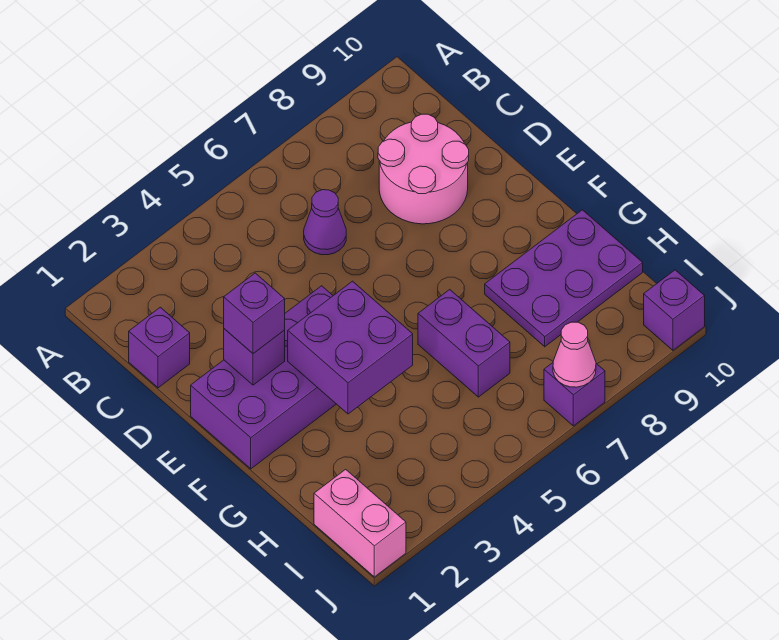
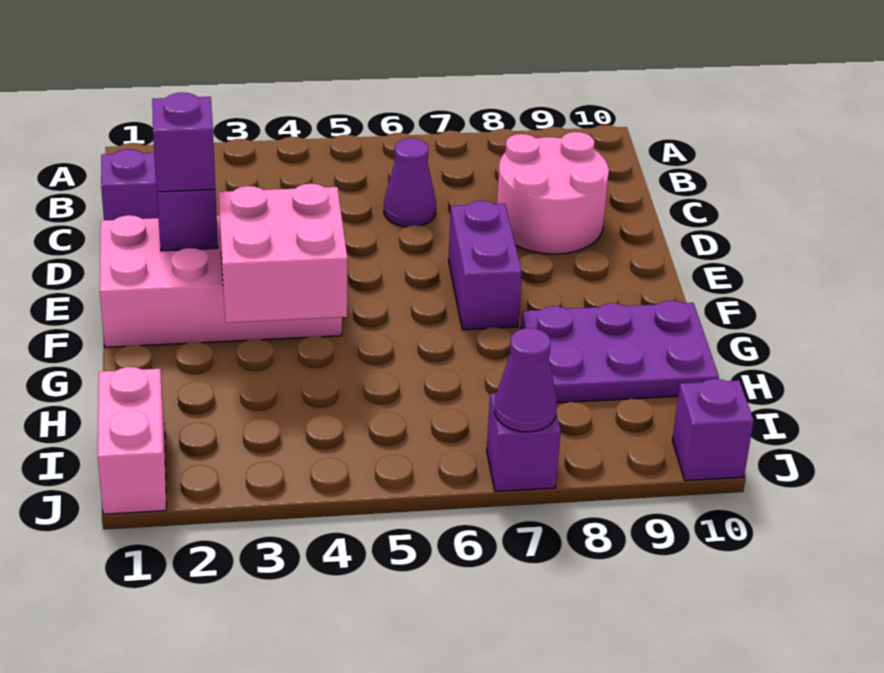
purple brick E1:F4 level 1 -> pink brick E1:F4 level 1
purple brick F3:G4 level 2 -> pink brick F3:G4 level 2
purple brick G6:H6 level 1 -> purple brick E7:F7 level 1
pink cone J7 level 2 -> purple cone J7 level 2

